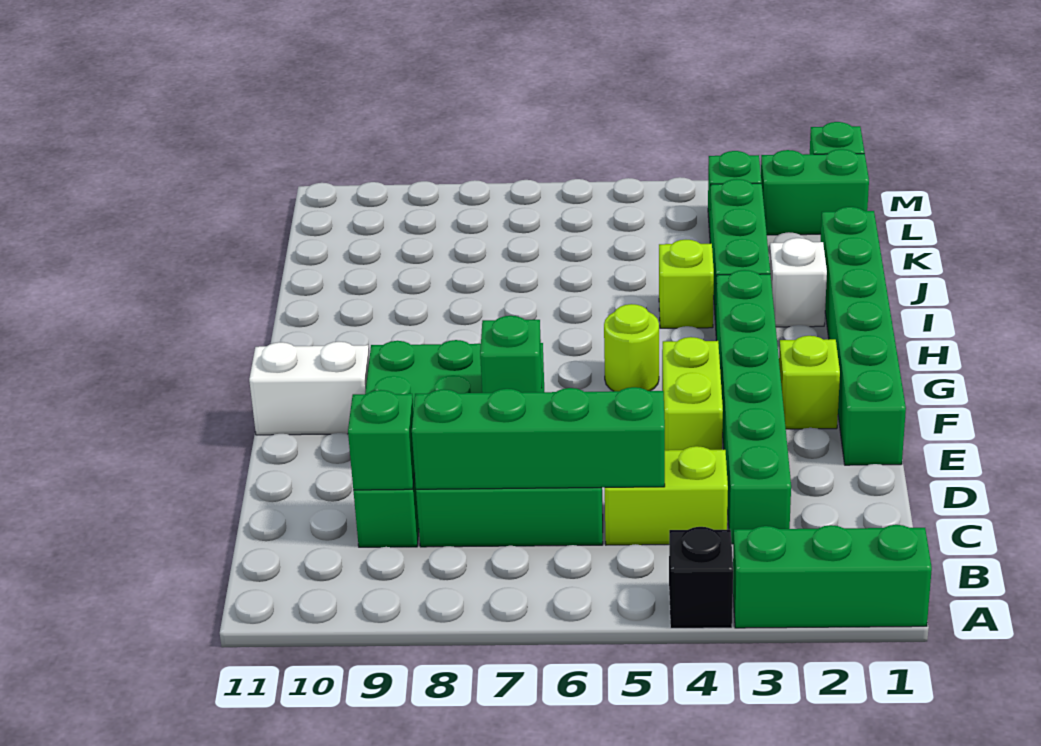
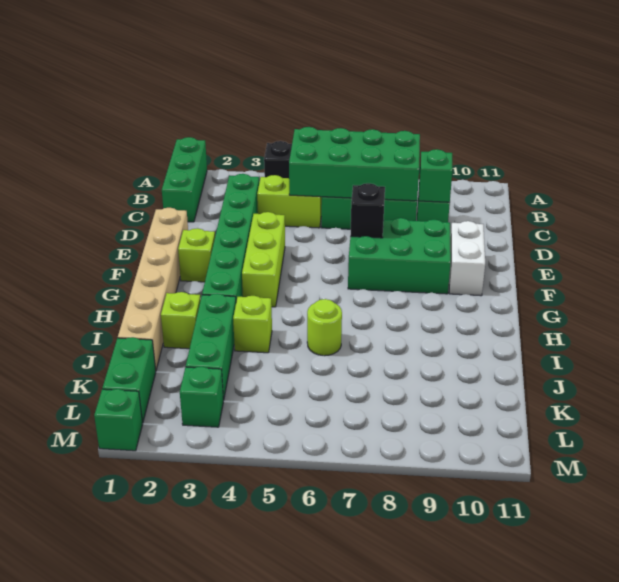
green brick A1:A3 level 1 -> green brick A1:C1 level 1
green brick C5:C8 level 2 -> green brick B5:C8 level 2
green brick E1:J1 level 1 -> tan brick E1:J1 level 1
lime brick E4:F4 level 1 -> lime brick E4:G4 level 1
green brick E7 level 2 -> black brick E7 level 2
white brick F10:F11 level 1 -> white brick E10:F10 level 1
lime round brick G5 level 1 -> lime round brick I6 level 1
white brick I2 level 1 -> lime brick I2 level 1
green brick L1:L2 level 1 -> green brick K1:L1 level 1

